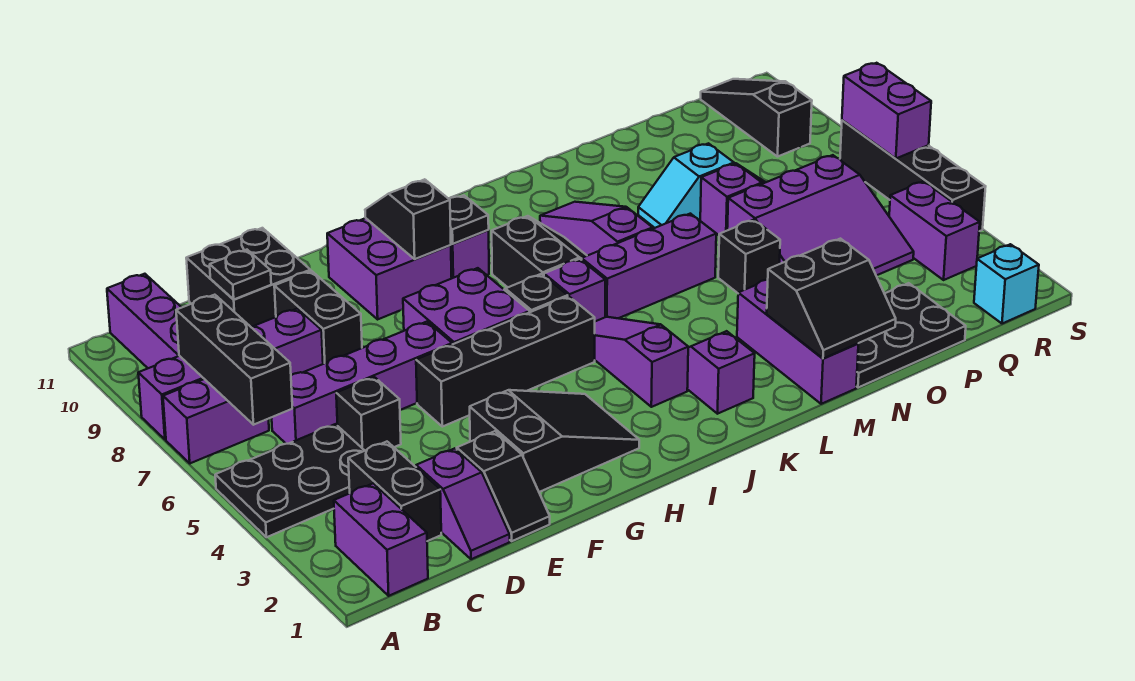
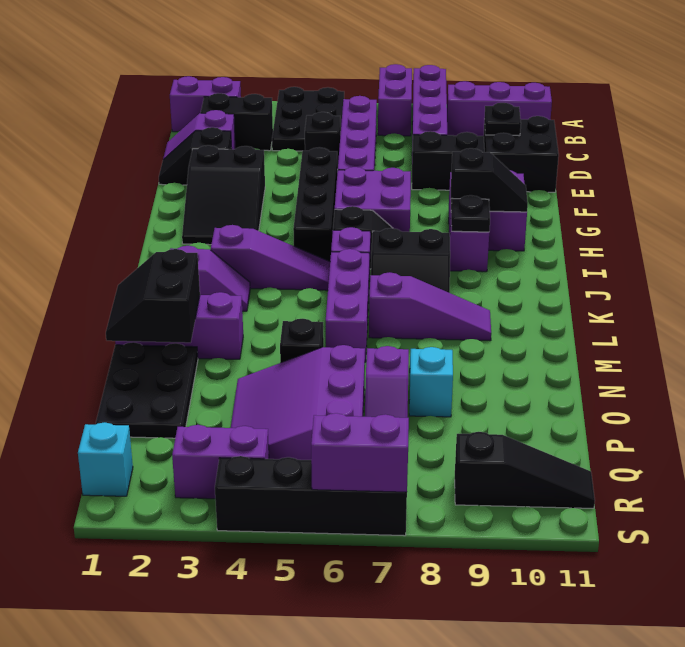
black brick B6:B8 level 2 -> none

